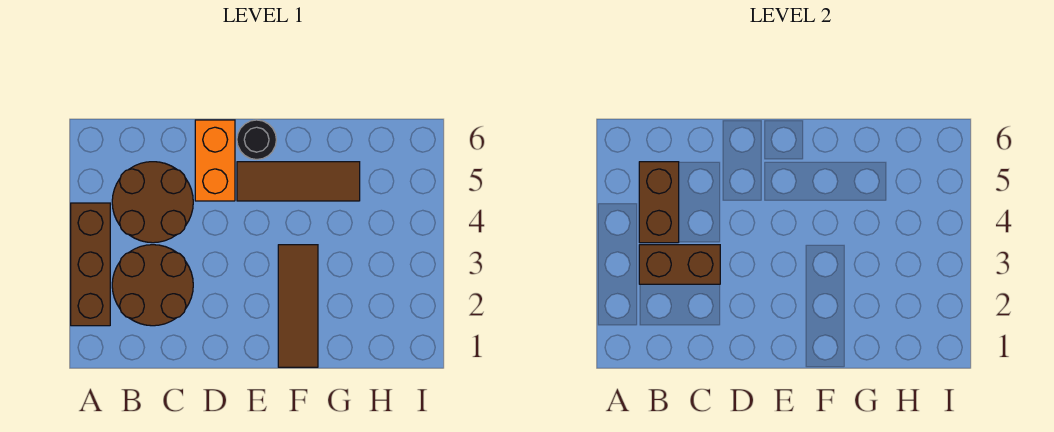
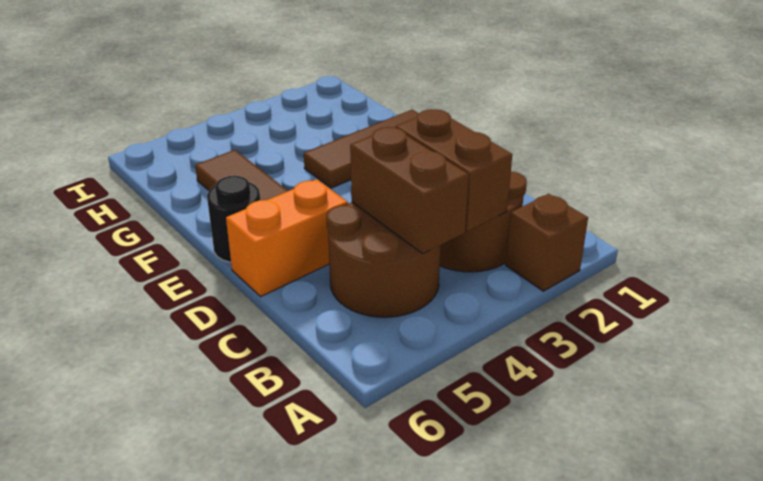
brown brick A2:A4 level 1 -> brown brick A2 level 1
brown brick B4:B5 level 2 -> brown brick B4:C4 level 2

